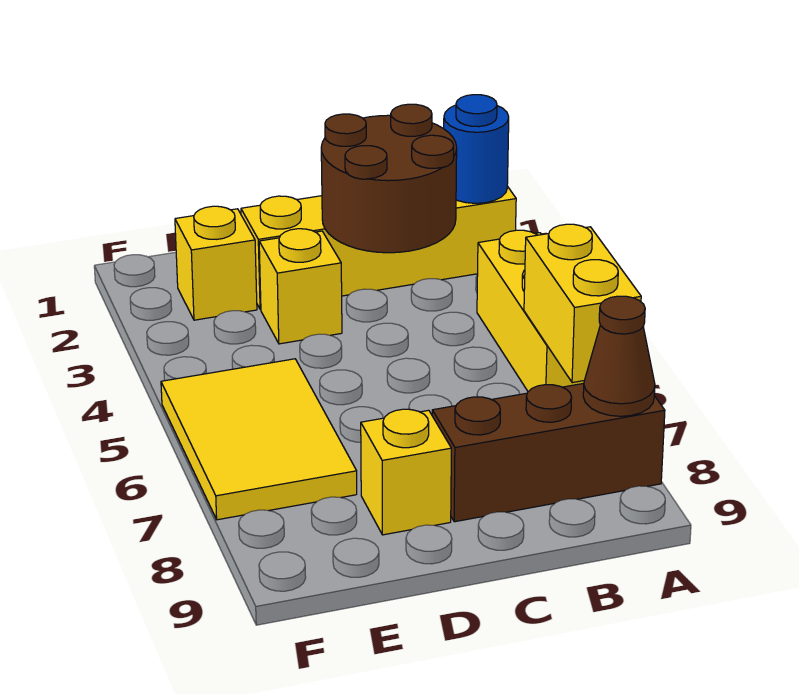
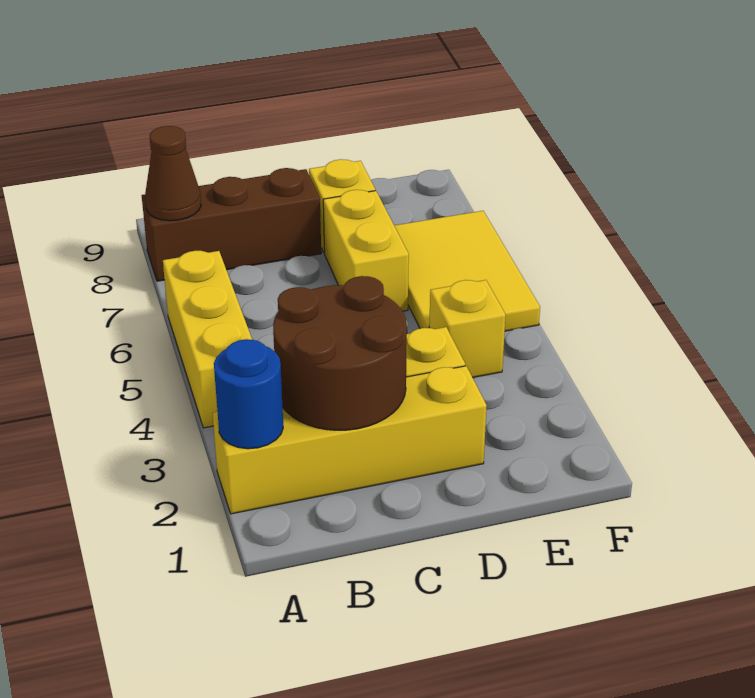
yellow brick A6:A7 level 2 -> yellow brick D6:D7 level 1
yellow brick E2 level 1 -> yellow brick E4 level 1

